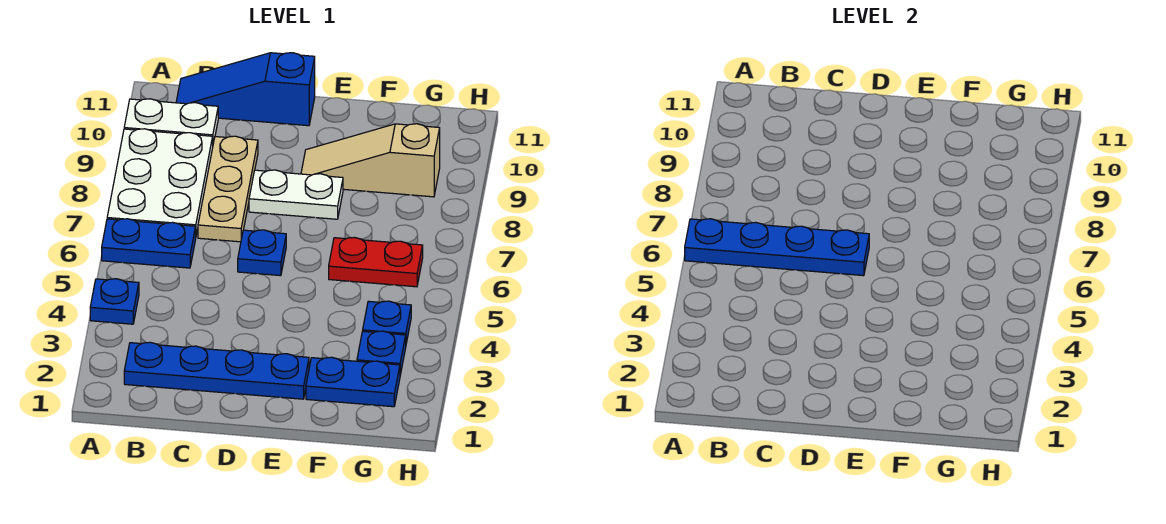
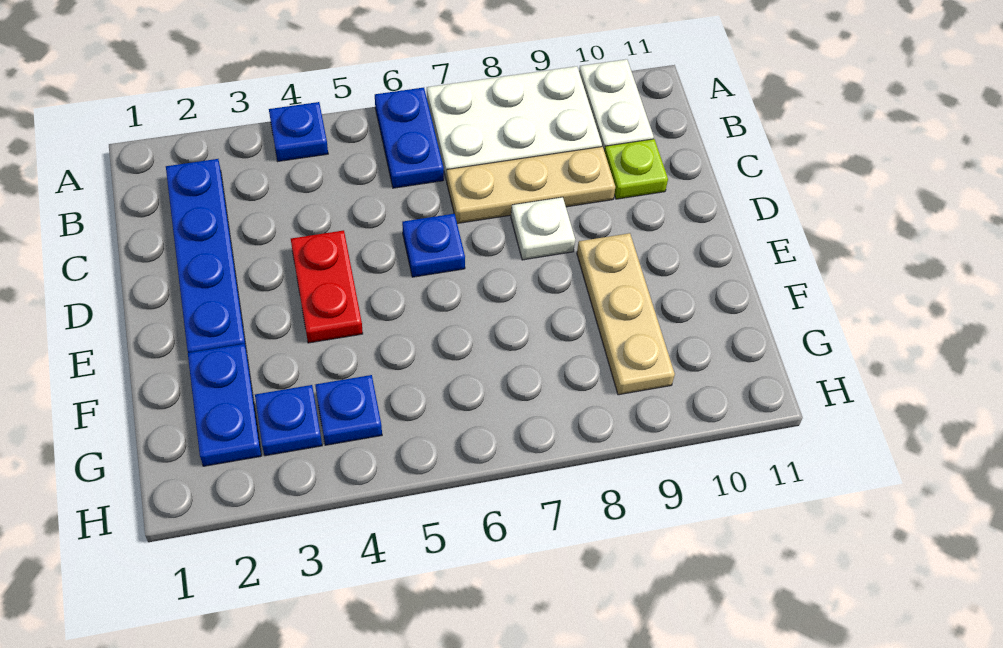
blue plate A6:D6 level 2 -> none
blue slope B11:D11 level 1 top D -> none
none -> lime plate C10 level 1
white plate D8:E8 level 1 -> white plate D8 level 1
tan slope E9:G9 level 1 top G -> tan plate E9:G9 level 1
red plate F6:G6 level 1 -> red plate D4:E4 level 1

